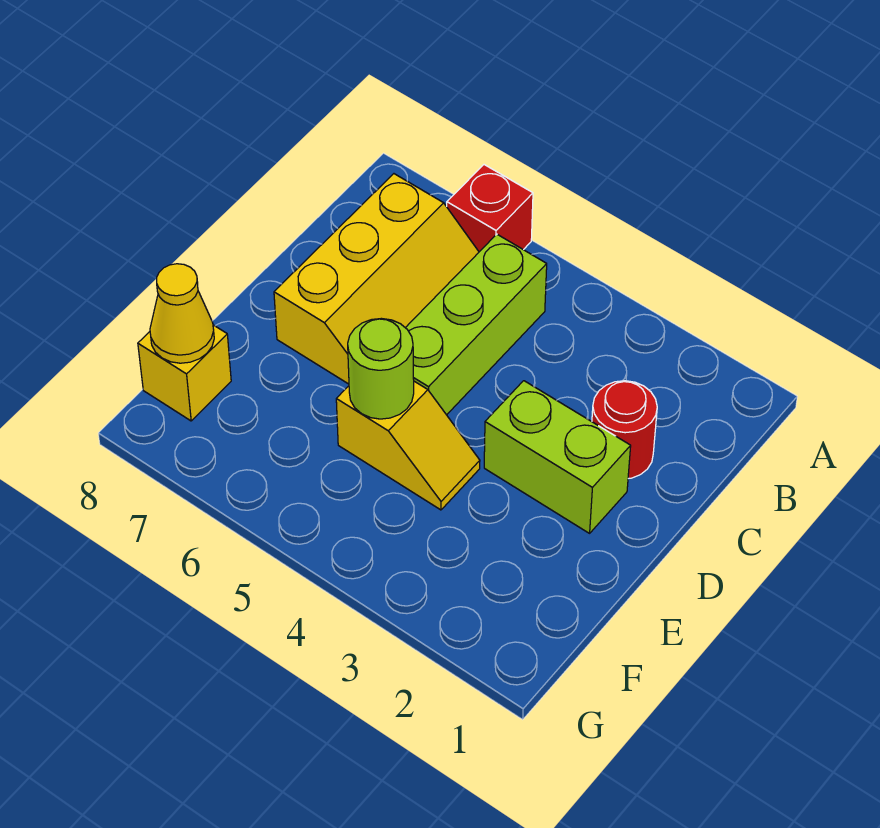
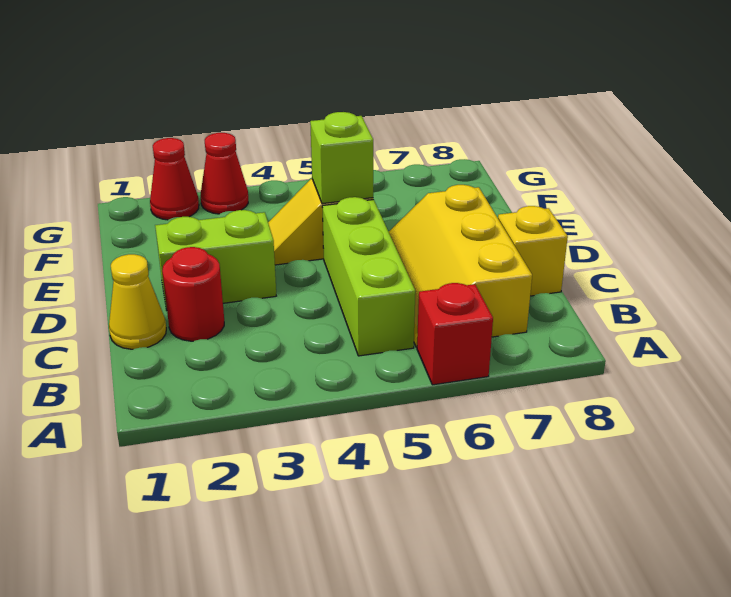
lime round brick E5 level 2 -> lime brick E5 level 2
yellow brick F8 level 1 -> yellow brick C8 level 1
yellow cone F8 level 2 -> yellow cone C1 level 1
none -> red cone G2 level 1
none -> red cone G3 level 1

